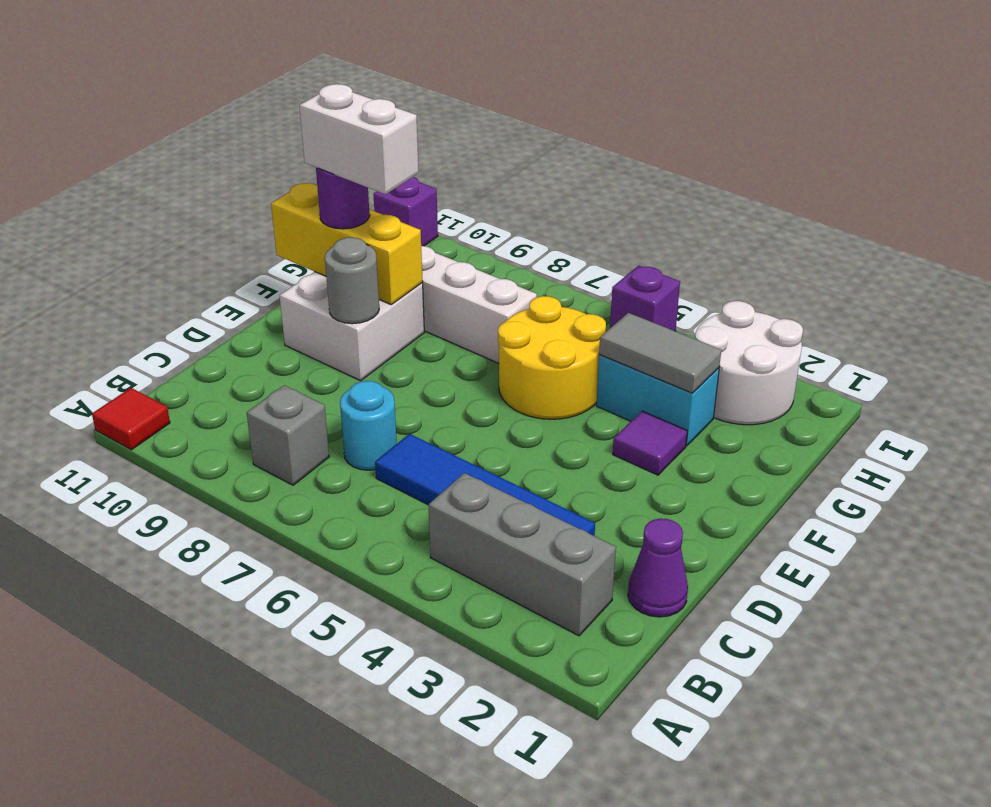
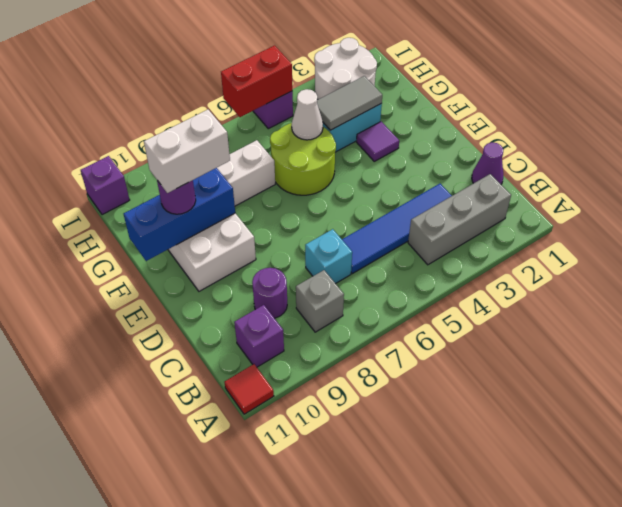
none -> purple brick B10 level 1
cyan round brick C7 level 1 -> cyan brick C7 level 1
none -> purple round brick C9 level 1
grey round brick E9 level 2 -> none
yellow round brick F5:G6 level 1 -> lime round brick F5:G6 level 1
yellow brick F9:F11 level 2 -> blue brick F9:F11 level 2
none -> white cone G5 level 2
none -> red brick I5:I6 level 2

